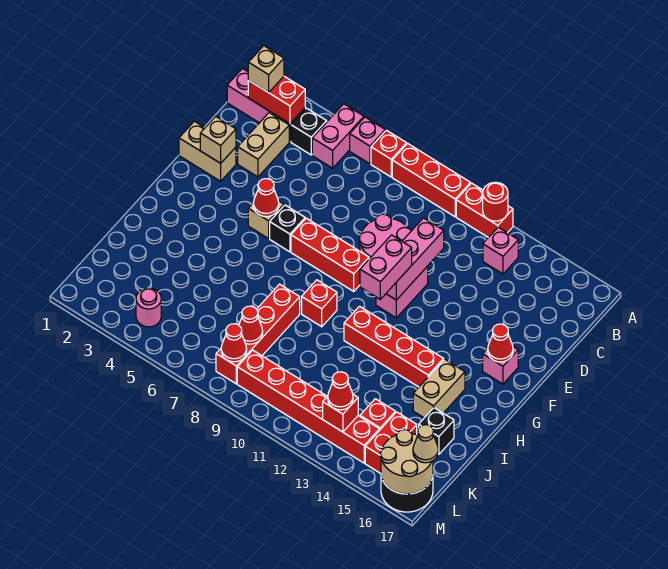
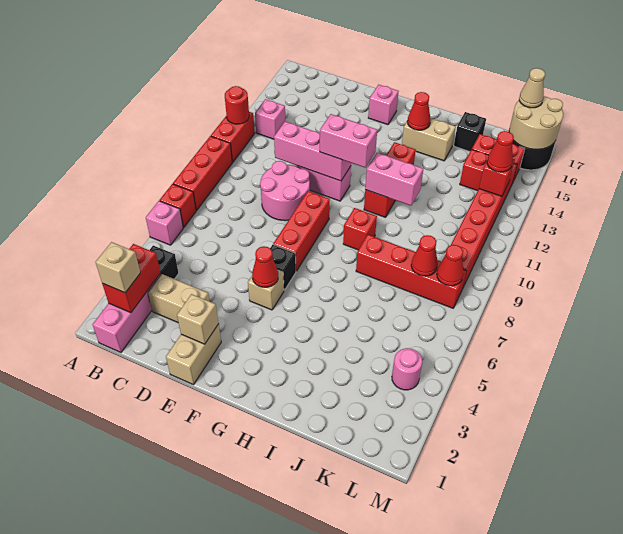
pink brick A5:B5 level 1 -> pink brick H11:I11 level 2
red cone F16 level 2 -> red cone H15 level 2
red brick H11:H14 level 1 -> red brick H11:H13 level 1

